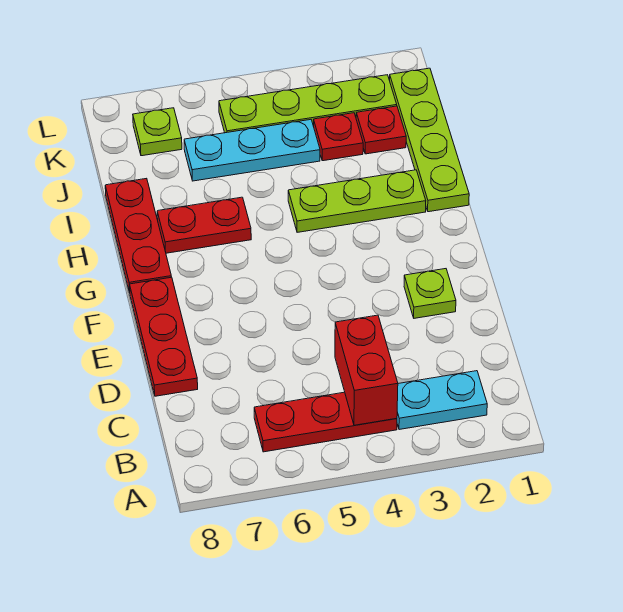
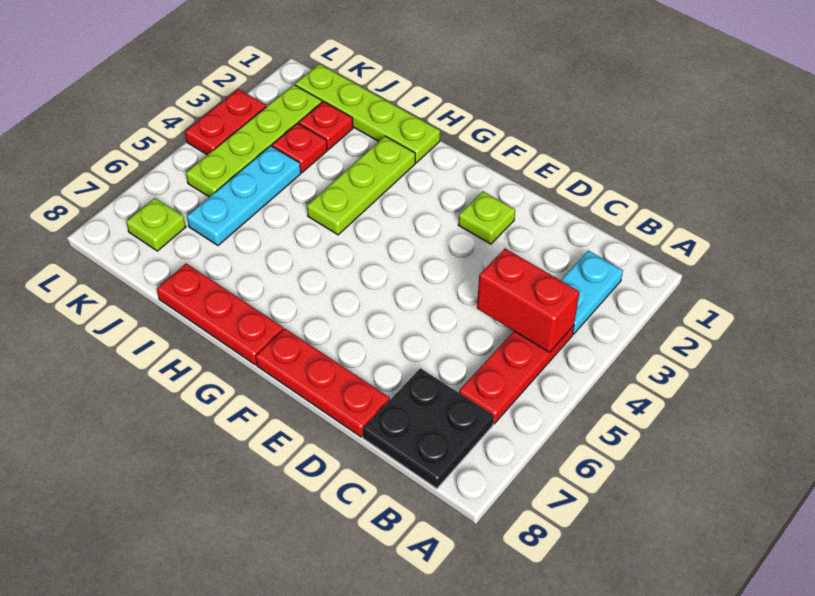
none -> black plate B7:C8 level 1
red plate H6:H7 level 1 -> red plate L3:L4 level 1

